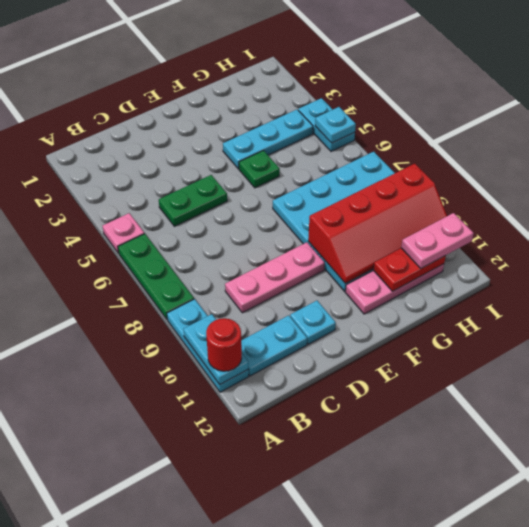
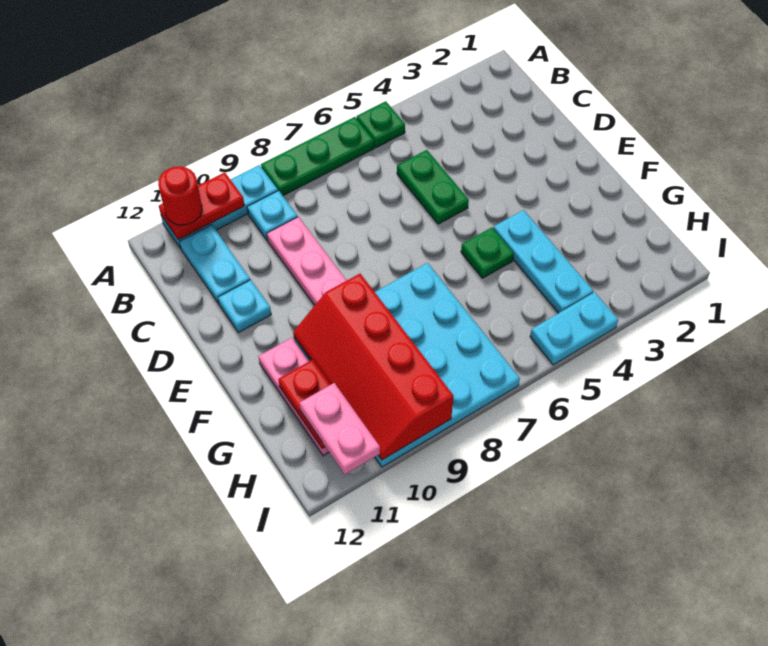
pink plate A5 level 1 -> green plate A5 level 1
cyan plate A10:A11 level 2 -> red plate A10:A11 level 2
cyan plate I5 level 2 -> cyan plate B9 level 1

